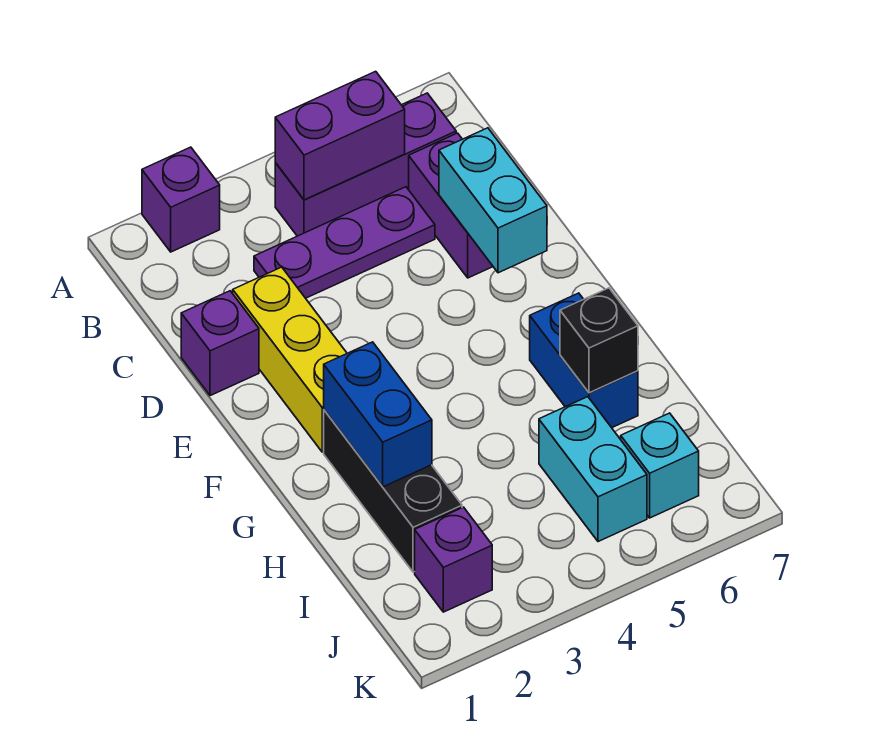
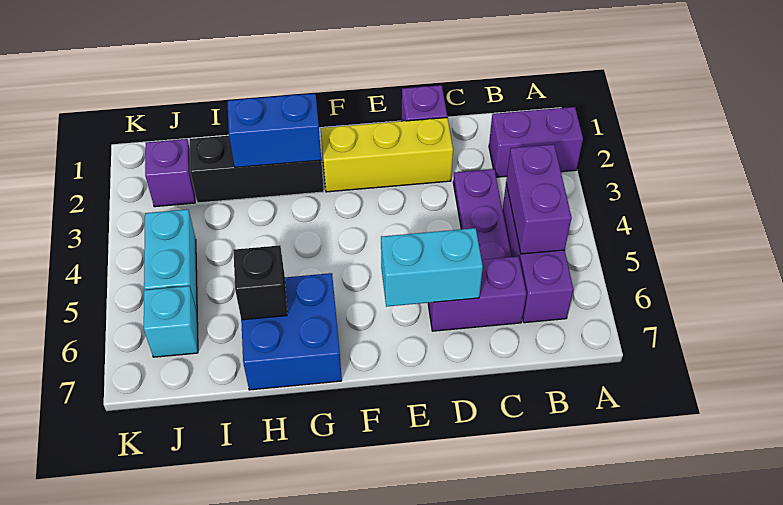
purple brick A2 level 1 -> purple brick A2:B2 level 1
blue brick G6:H6 level 1 -> blue brick G6:H7 level 1
cyan brick I5:J5 level 1 -> cyan brick J4:J5 level 1

